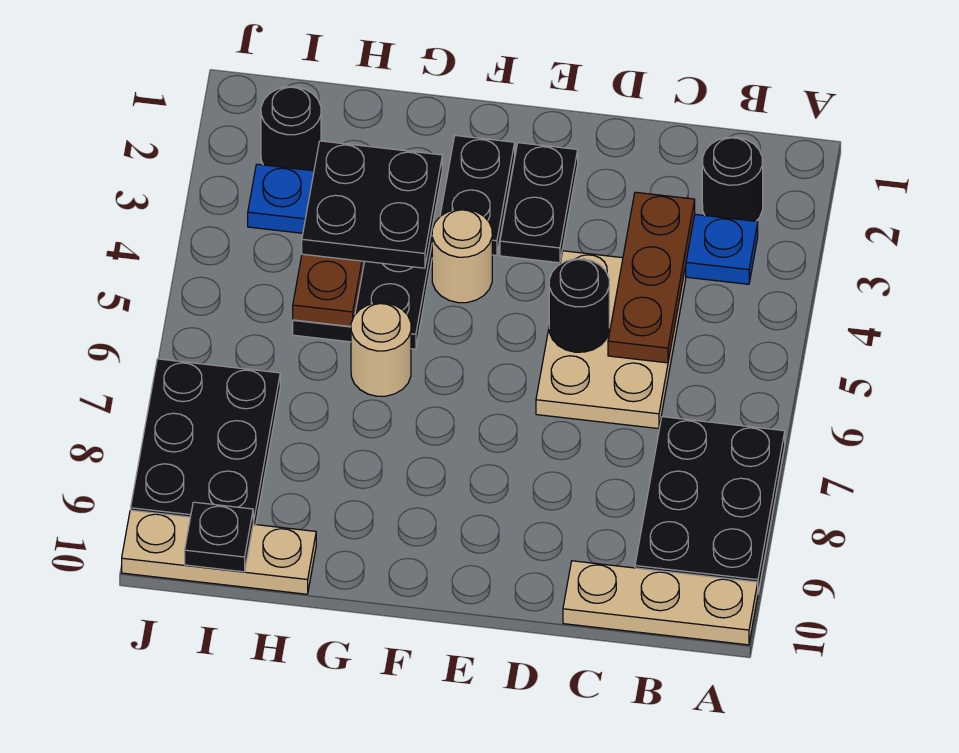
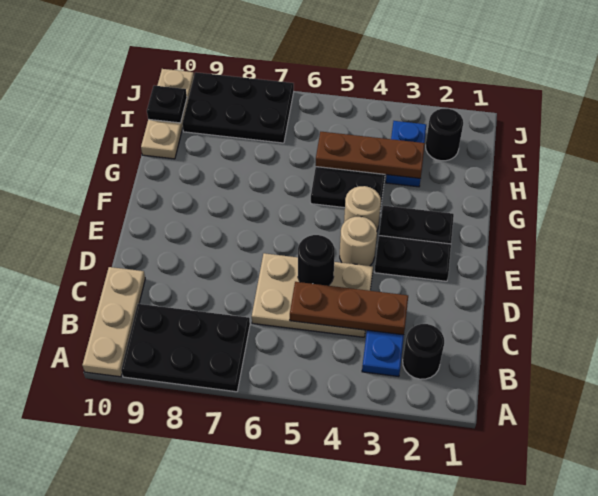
black plate G3:H4 level 3 -> none
tan round brick G6 level 1 -> tan round brick E4 level 1

